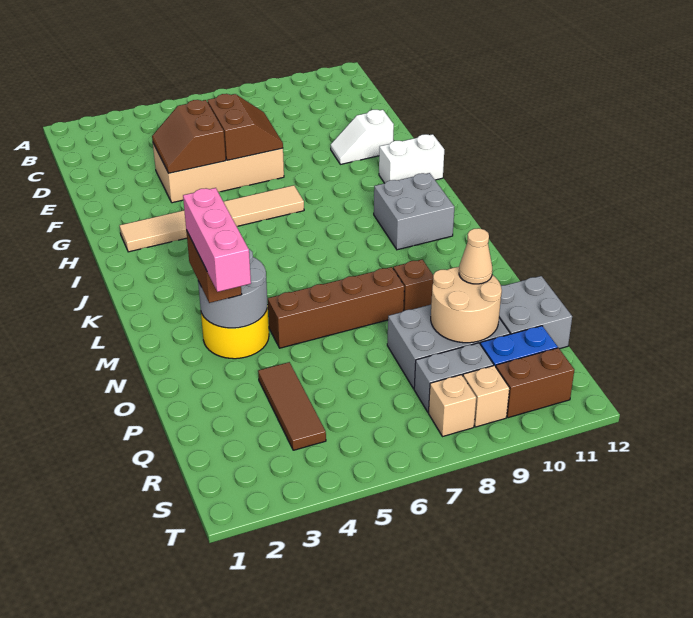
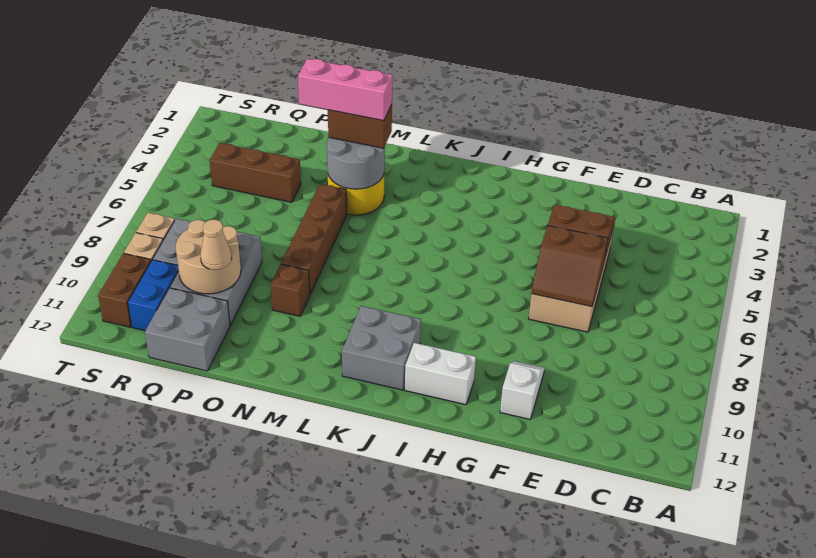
tan tile H2:H7 level 1 -> none
white brick H11:H12 level 1 -> white brick H11:I11 level 1
brown tile P4:R4 level 1 -> brown brick P4:R4 level 1

